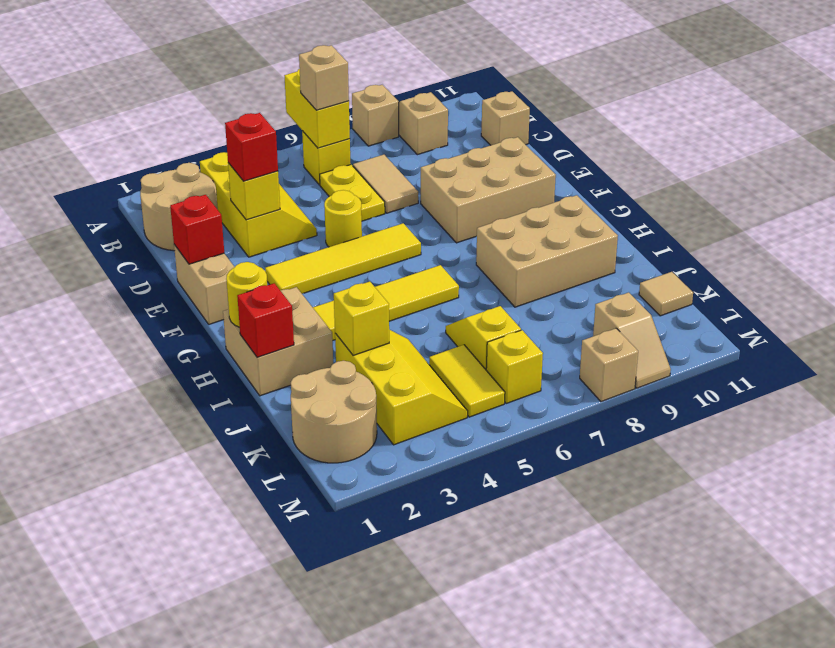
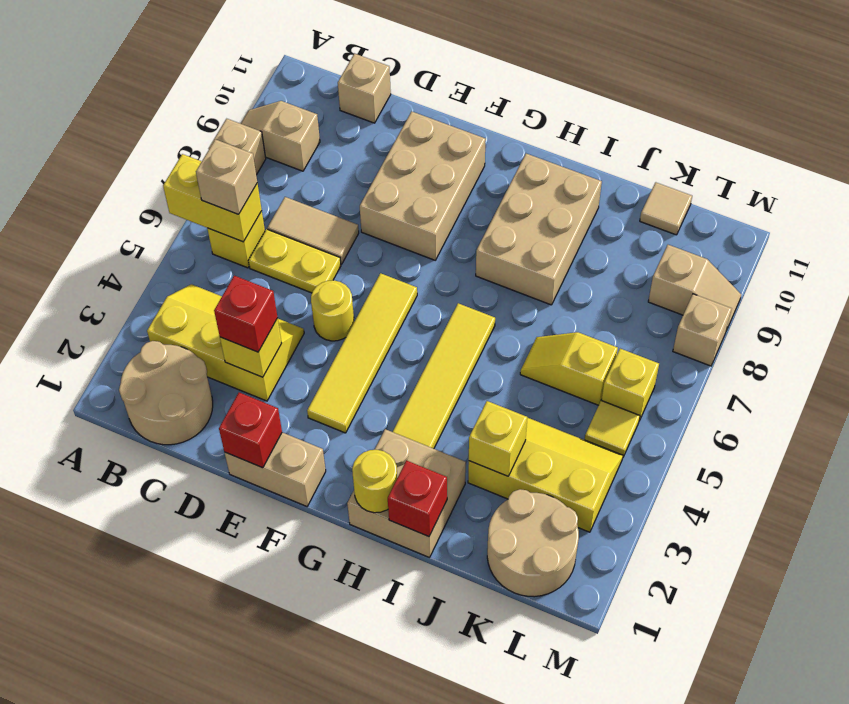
yellow tile K5:L5 level 1 -> yellow tile L5 level 1

